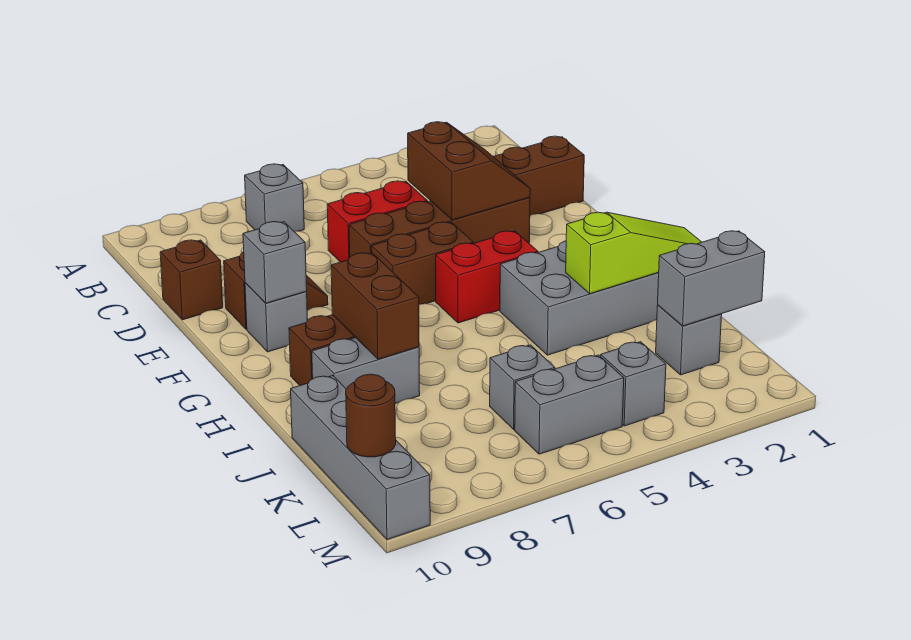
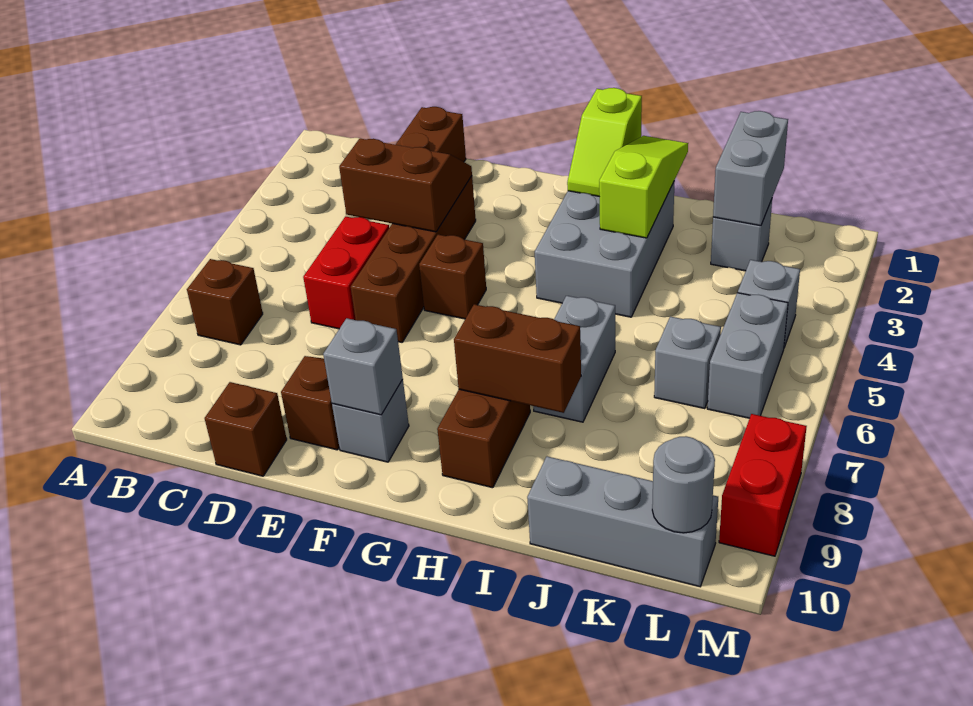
grey brick B7 level 1 -> brown brick B7 level 1
brown brick F5:F6 level 1 -> brown brick F5 level 1
red brick G4:G5 level 1 -> red brick M8:M9 level 1
none -> lime slope H1:H2 level 2 top 1
grey brick I8:I9 level 1 -> grey brick I6:I7 level 1
grey brick J10:M10 level 1 -> grey brick J10:L10 level 1
brown round brick L10 level 2 -> grey round brick L10 level 2

